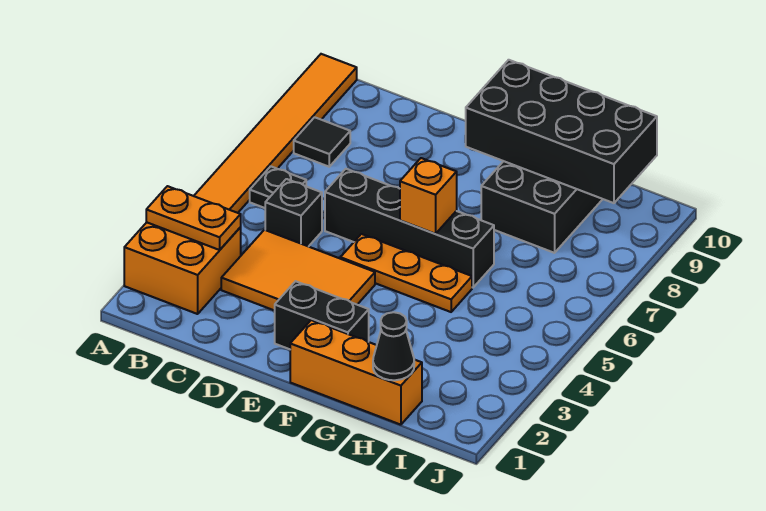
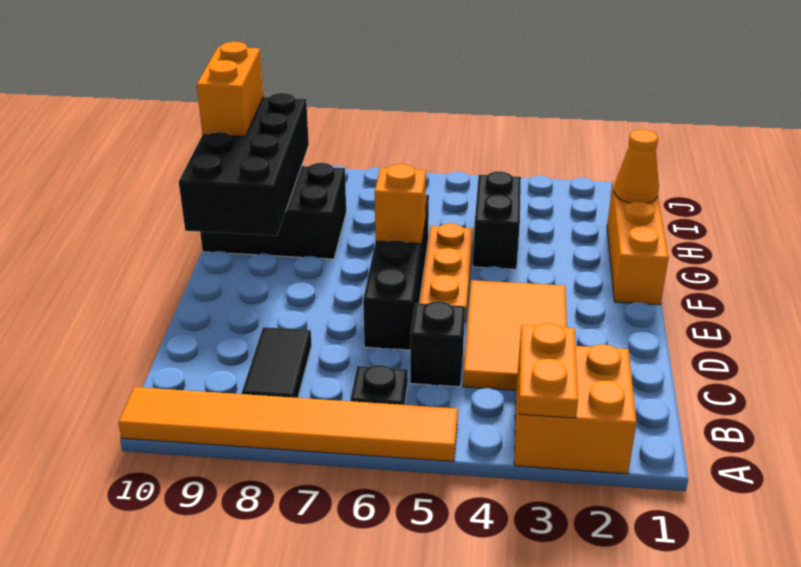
black tile B8 level 1 -> black tile B8:C8 level 1
black brick E2:F2 level 1 -> black brick G4:H4 level 1
black cone H1 level 2 -> orange cone H1 level 2
none -> orange brick H10:I10 level 3

